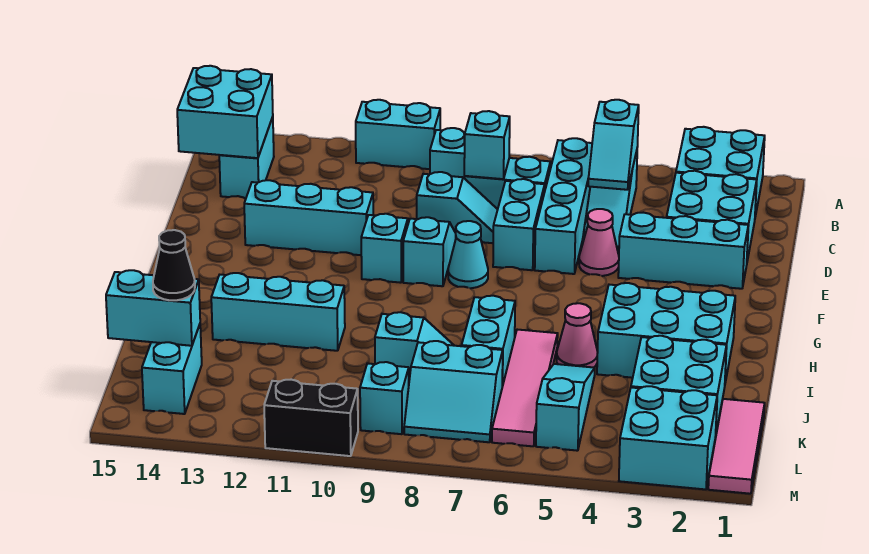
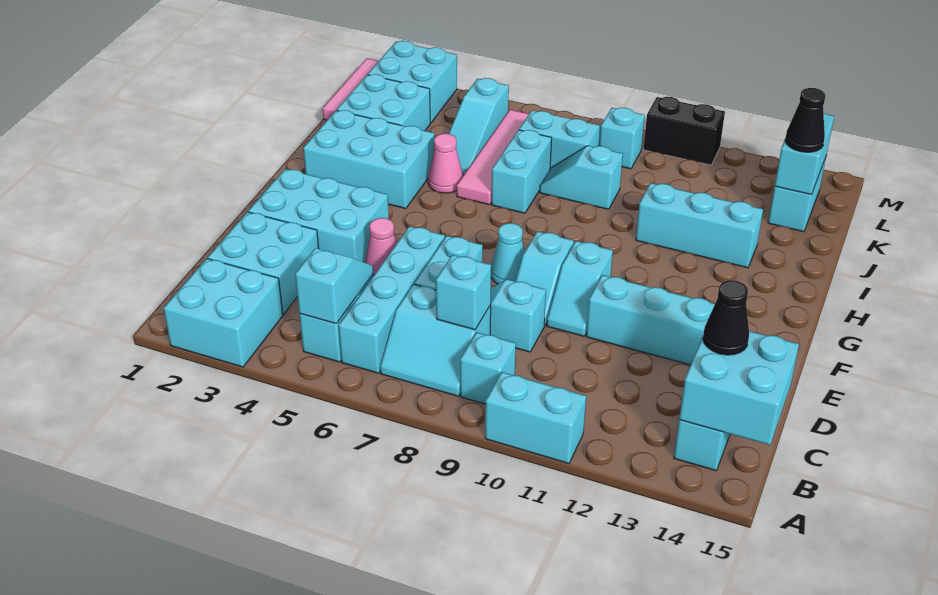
none -> black cone C14 level 3
cyan brick E2:E4 level 1 -> cyan brick E2:F4 level 1
cyan brick K14:K15 level 2 -> cyan brick K14:L14 level 2

